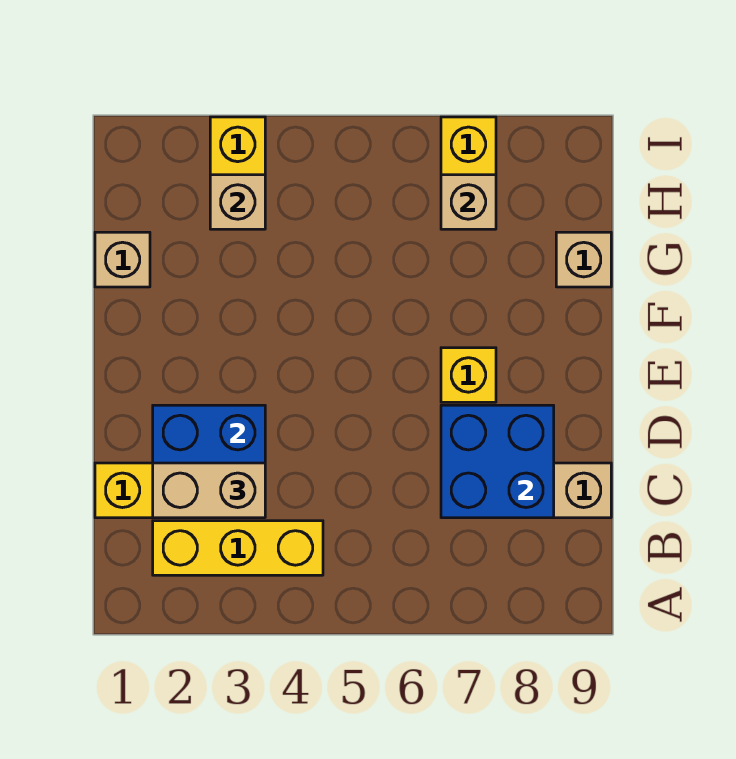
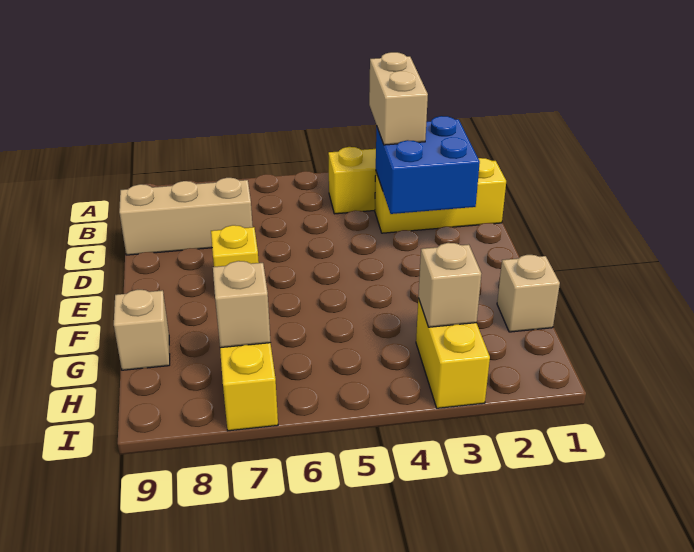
tan brick C2:C3 level 3 -> tan brick B3:C3 level 3
blue brick C7:D8 level 2 -> none

